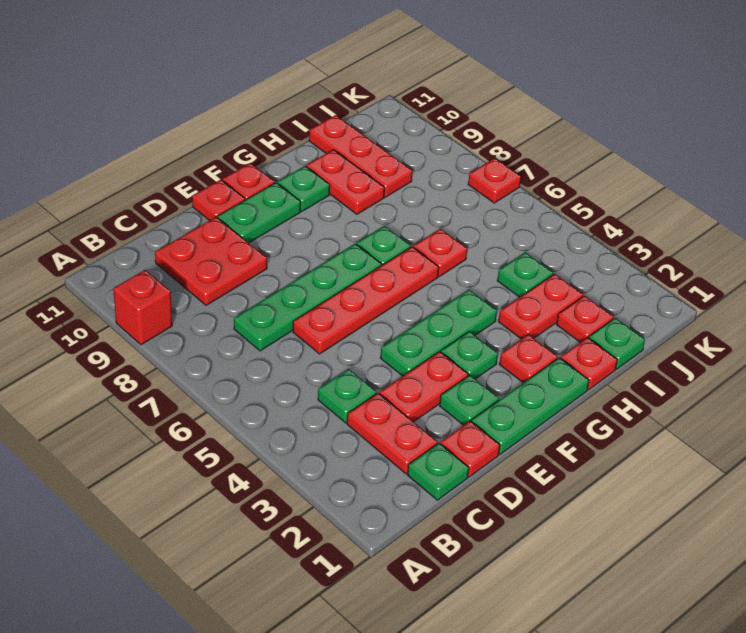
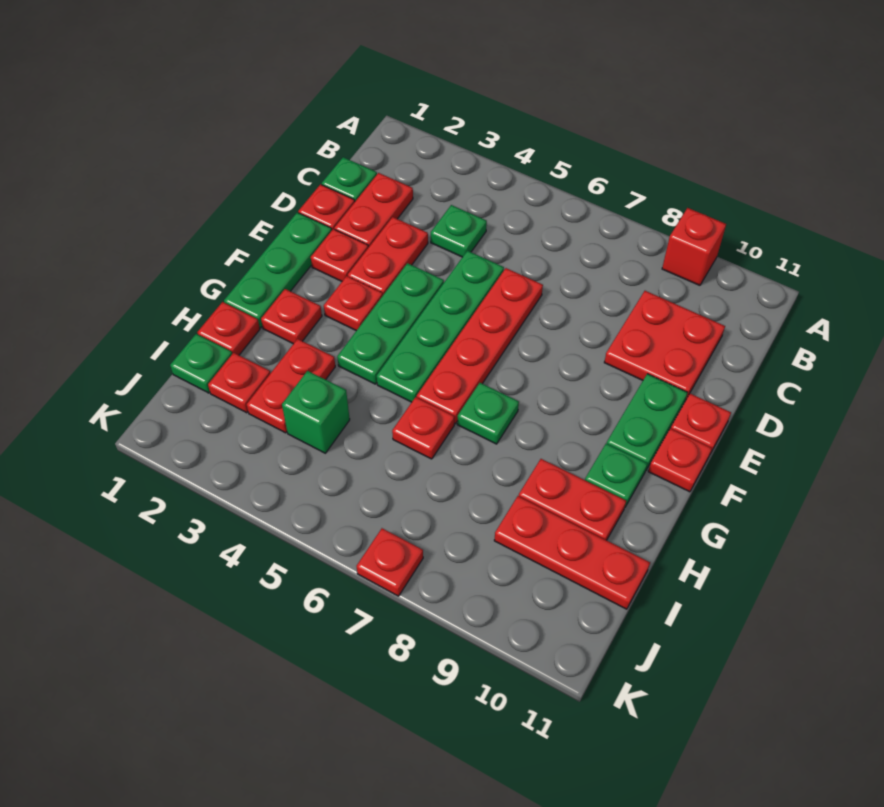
red plate C2:C3 level 1 -> red plate C2:D2 level 1
green plate C7:F7 level 1 -> green plate D5:G5 level 1
green plate E2 level 1 -> red plate E2 level 1
green plate F3 level 1 -> red plate F3 level 1
green plate I4 level 1 -> green brick I4 level 1

